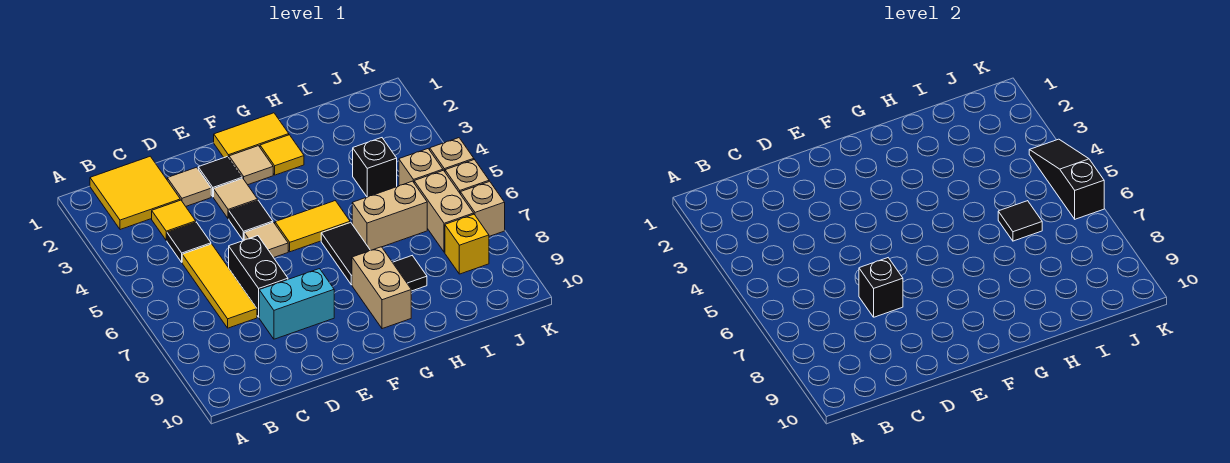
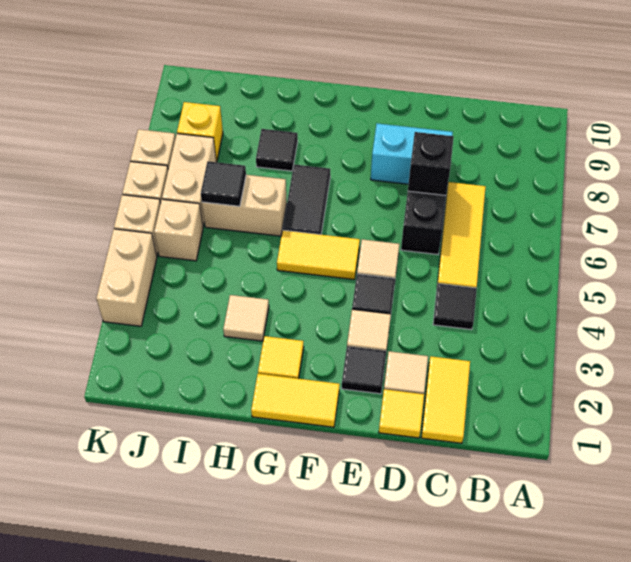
yellow tile B1:C2 level 1 -> yellow tile C1:C2 level 1
yellow tile C3 level 1 -> yellow tile D1 level 1
tan tile F2 level 1 -> tan tile H3 level 1
tan brick G8:G9 level 1 -> tan brick K3:K4 level 1
black brick I4 level 1 -> none
black slope K4:K6 level 2 top 6 -> none

